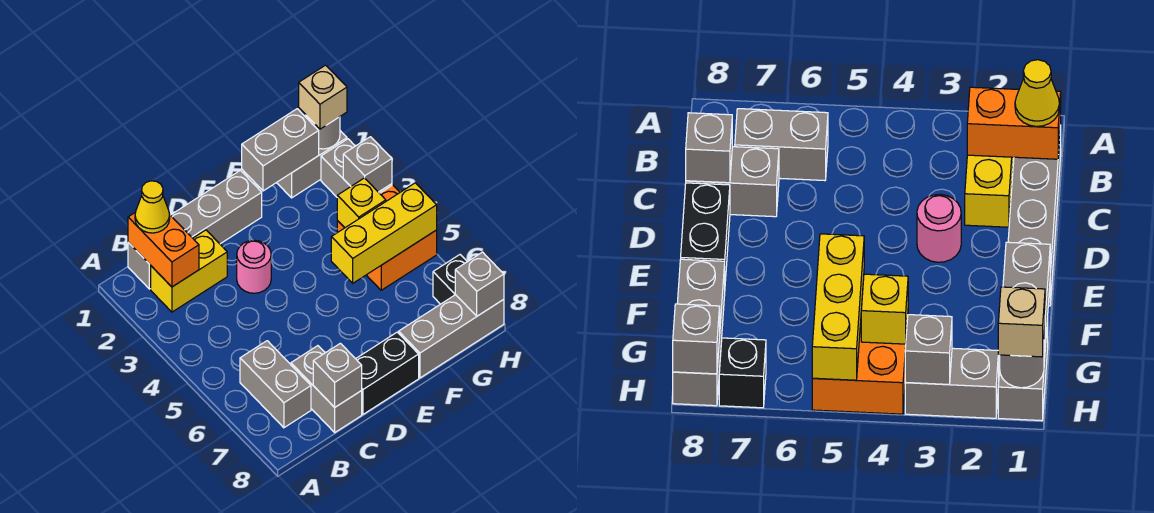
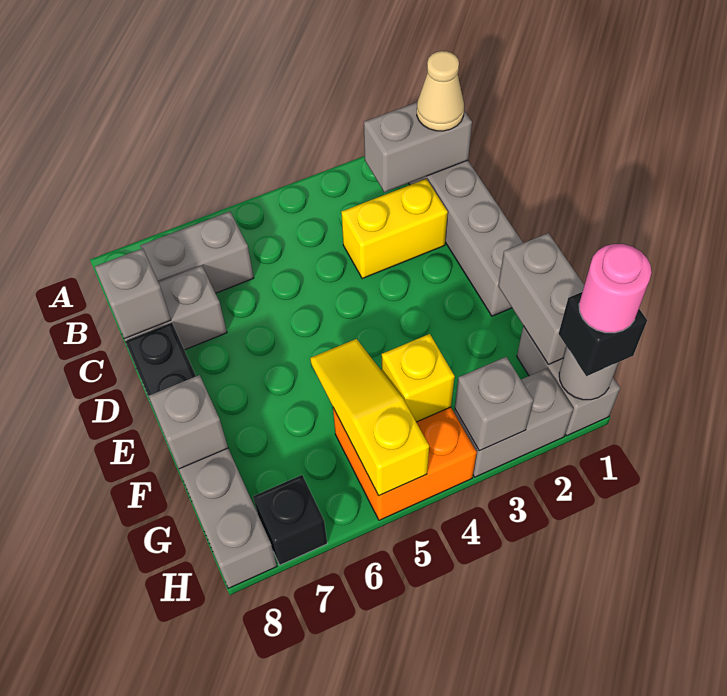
orange brick B1:B2 level 2 -> grey brick B1:B2 level 2
yellow cone B1 level 3 -> tan cone B1 level 3
yellow brick B2:C2 level 1 -> yellow brick C2:C3 level 1
pink round brick D3 level 1 -> pink round brick H1 level 4
yellow brick F5:H5 level 2 -> yellow slope F5:H5 level 2 top H
tan brick H1 level 3 -> black brick H1 level 3
grey brick H8 level 2 -> grey brick F8 level 2

